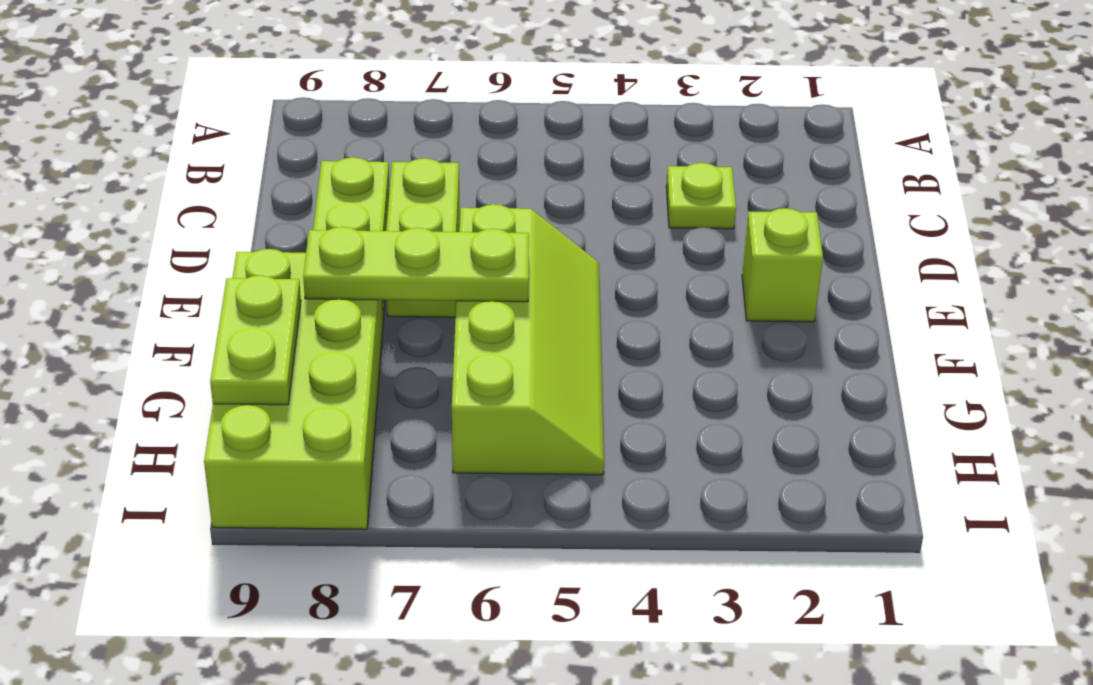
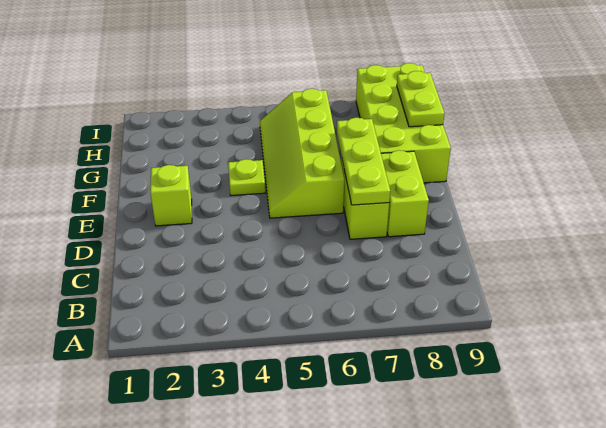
lime plate C3 level 1 -> lime plate F4 level 1
lime plate F6:F8 level 2 -> lime plate D7:F7 level 2

